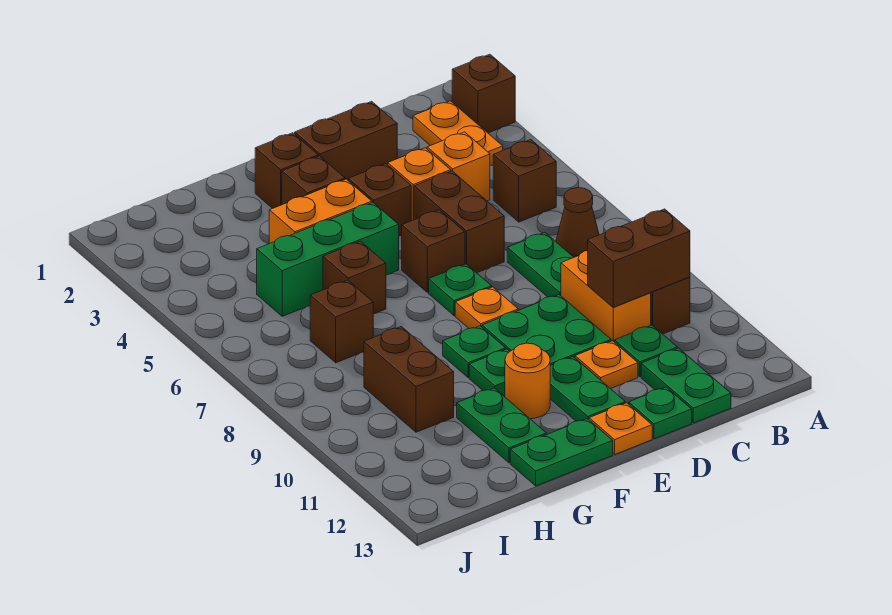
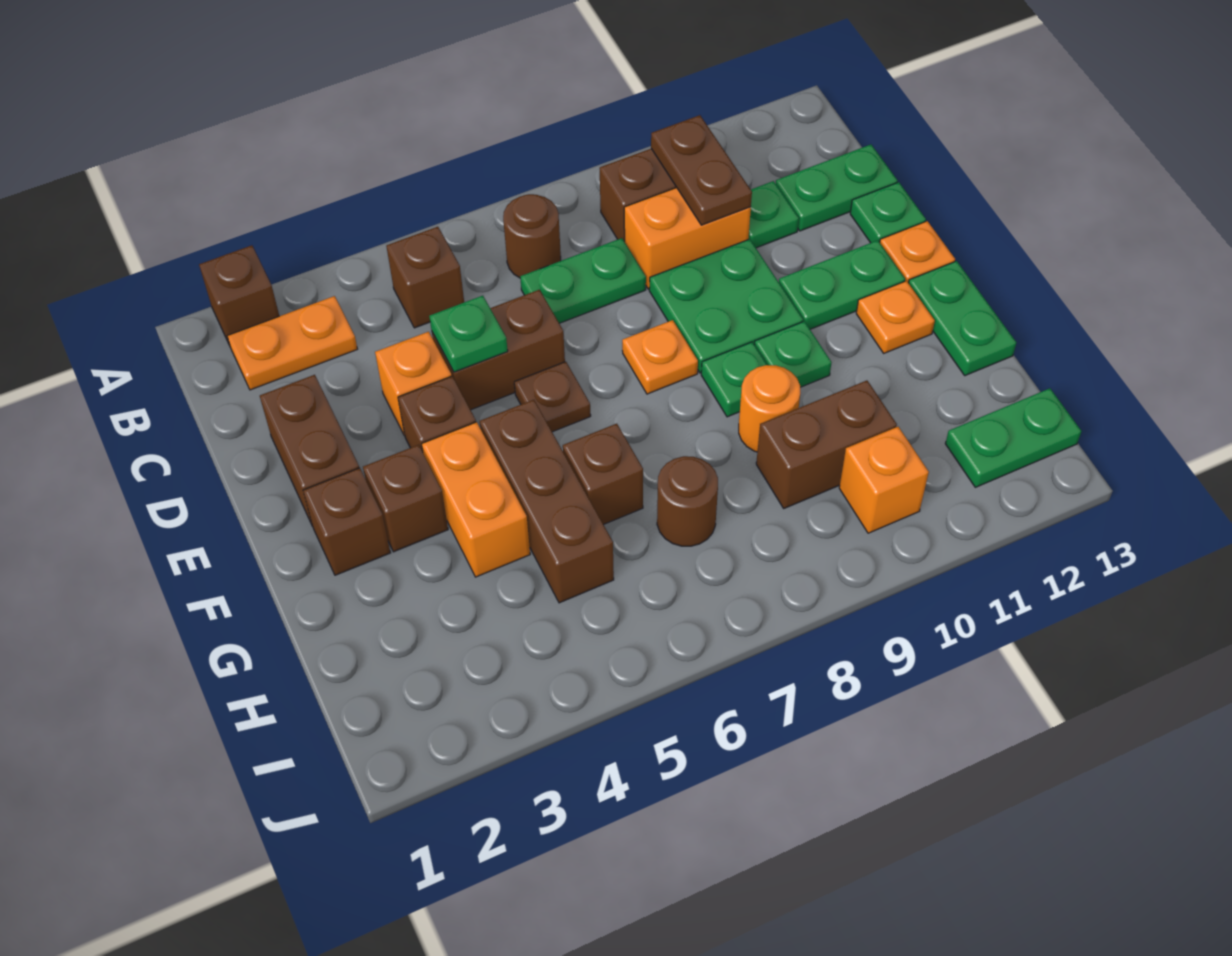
brown cone B7 level 1 -> brown round brick B7 level 1
brown brick B10:C10 level 2 -> brown plate B10:C10 level 2
orange brick C4 level 1 -> orange brick I10 level 1
orange plate D11 level 1 -> orange plate F12 level 1
brown brick E6 level 1 -> brown plate E6 level 1
green plate E7 level 1 -> green plate D5 level 2
green brick F5:H5 level 1 -> brown brick F5:H5 level 1
orange round brick F11 level 1 -> orange round brick G9 level 1
green plate G11:G12 level 1 -> green plate I12:I13 level 1
brown brick H7 level 1 -> brown round brick H7 level 1

